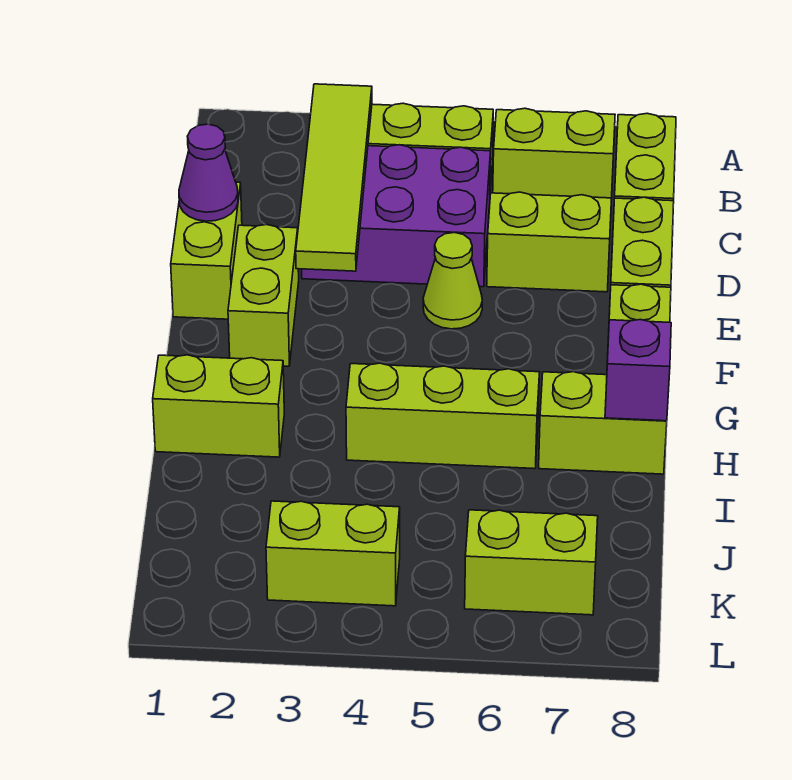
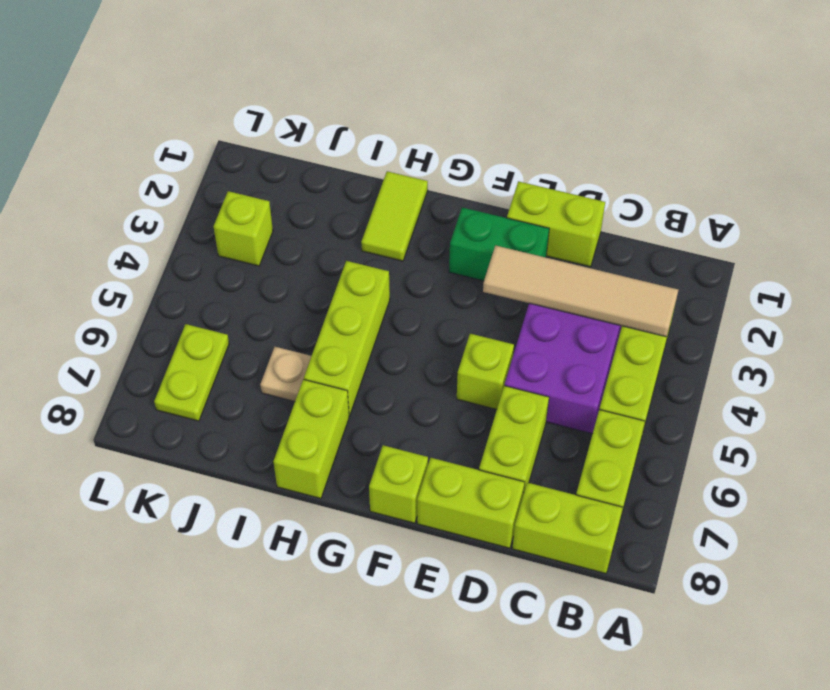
lime tile B3:E3 level 2 -> tan tile B3:E3 level 2
purple cone D1 level 2 -> none
lime brick E2:F2 level 1 -> green brick E2:F2 level 1
lime cone E5 level 1 -> lime brick E5 level 1
lime brick H1:H2 level 1 -> lime tile H1:H2 level 1
purple brick H8 level 2 -> none
none -> tan plate I6 level 1
lime brick K3:K4 level 1 -> lime brick K3 level 1
lime brick K6:K7 level 1 -> lime plate K6:K7 level 1

